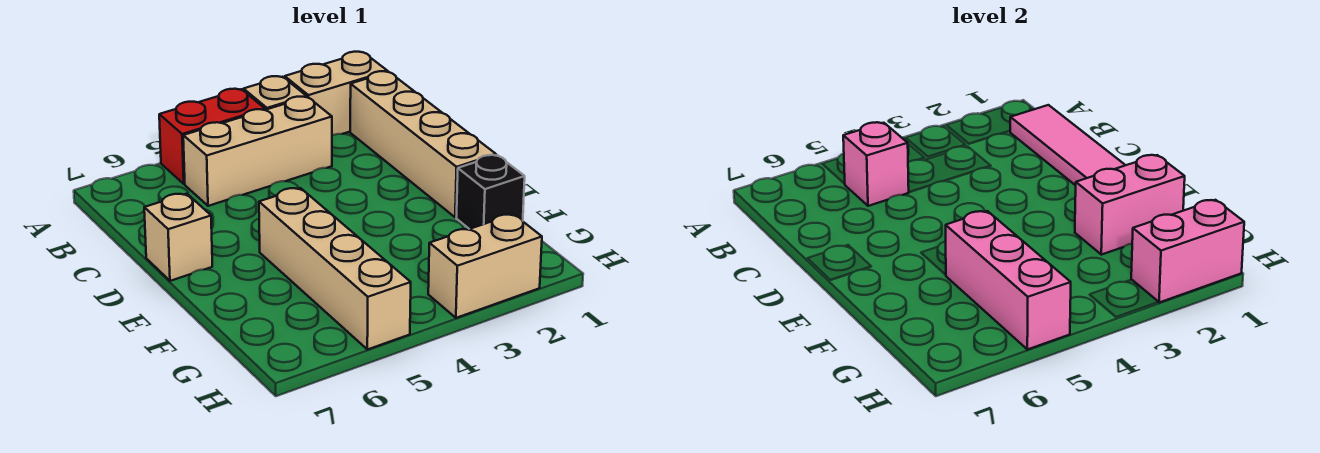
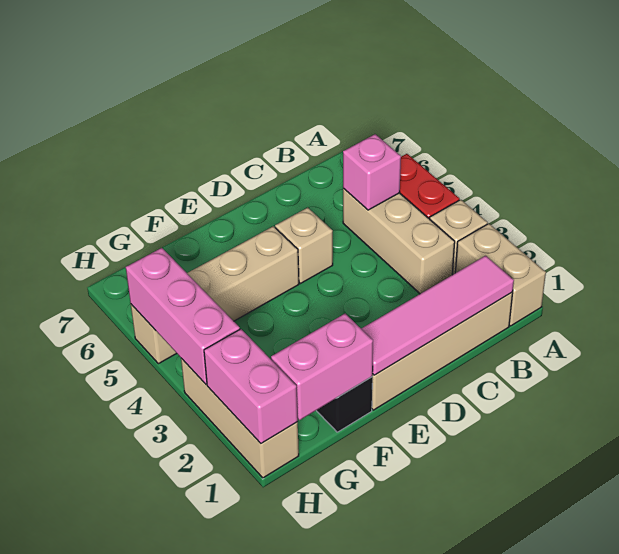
tan brick D7 level 1 -> tan brick D5 level 1
pink brick F1:F2 level 2 -> pink brick F1:G1 level 2
pink brick F5:H5 level 2 -> pink brick H3:H5 level 2
tan brick H2:H3 level 1 -> tan brick H1:H3 level 1

